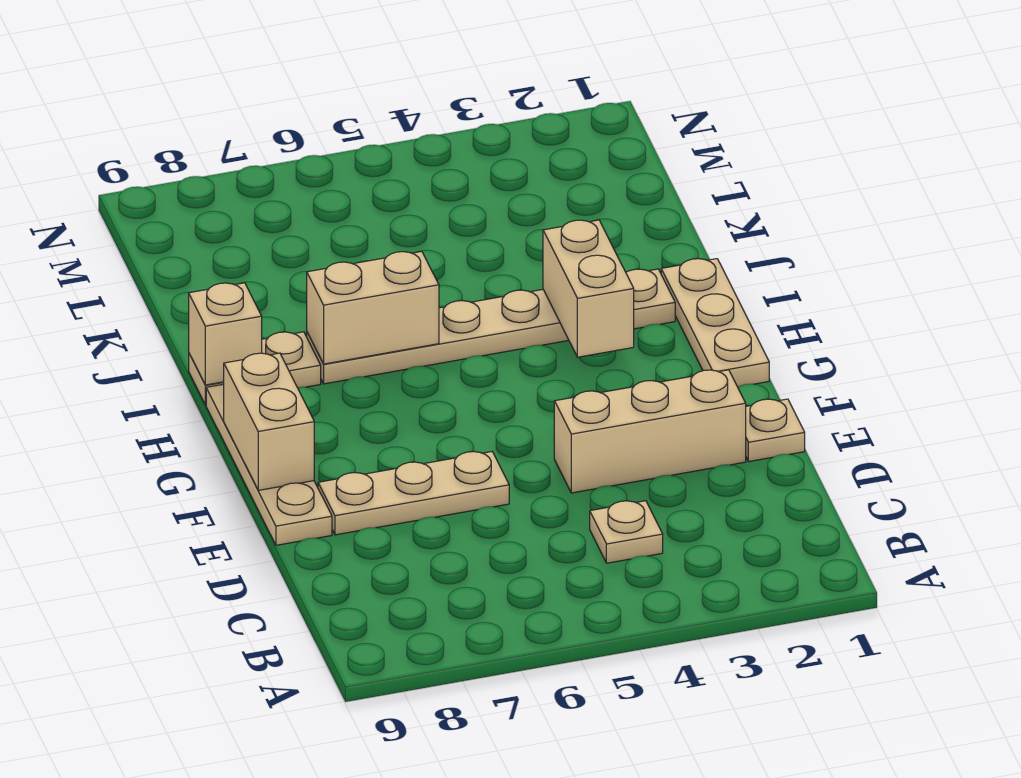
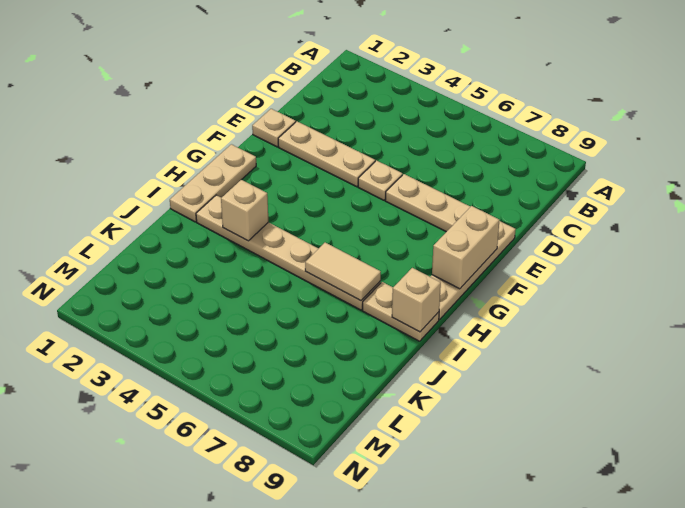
tan plate C4 level 1 -> tan plate E5 level 1
tan brick E2:E4 level 1 -> tan plate E2:E4 level 1
tan brick H3:I3 level 2 -> tan brick I3 level 2
tan brick I6:I7 level 2 -> tan tile I6:I7 level 2

